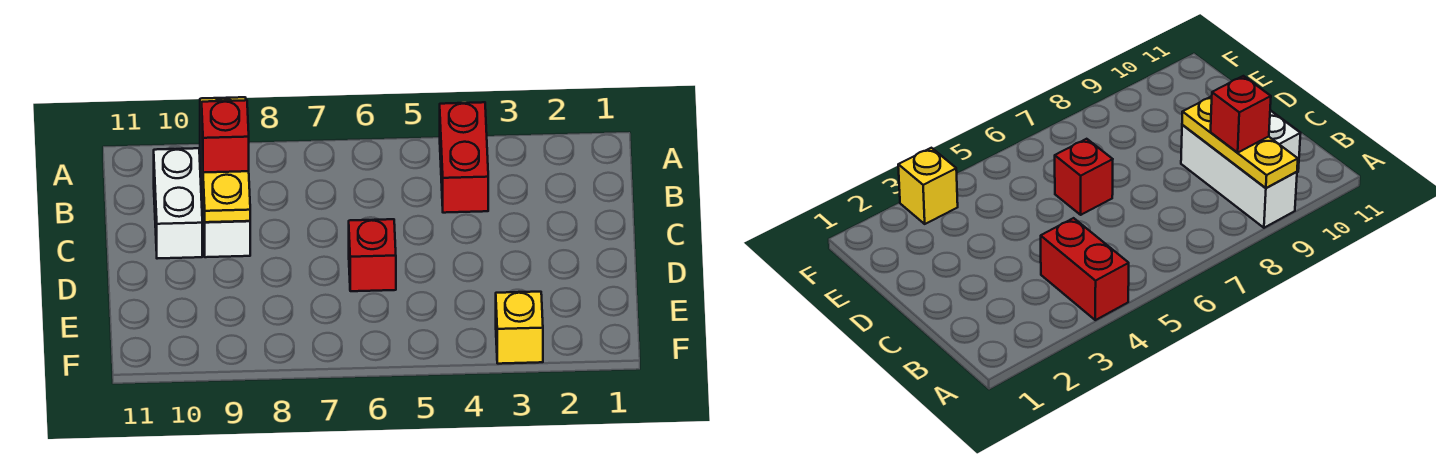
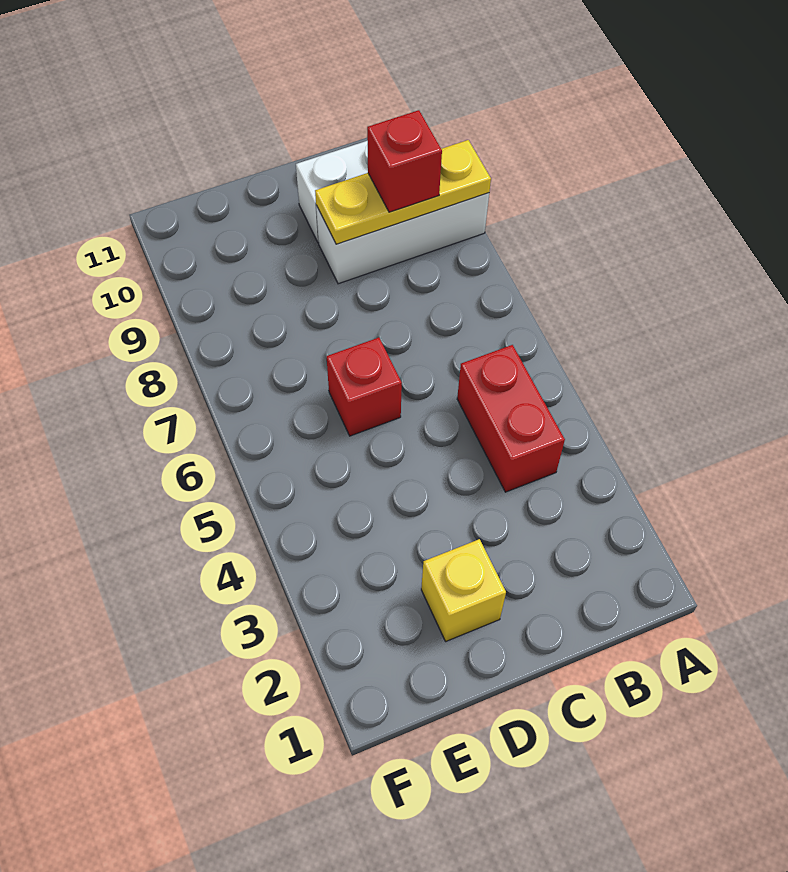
red brick A4:B4 level 1 -> red brick B4:B5 level 1
yellow brick F3 level 1 -> yellow brick D2 level 1

